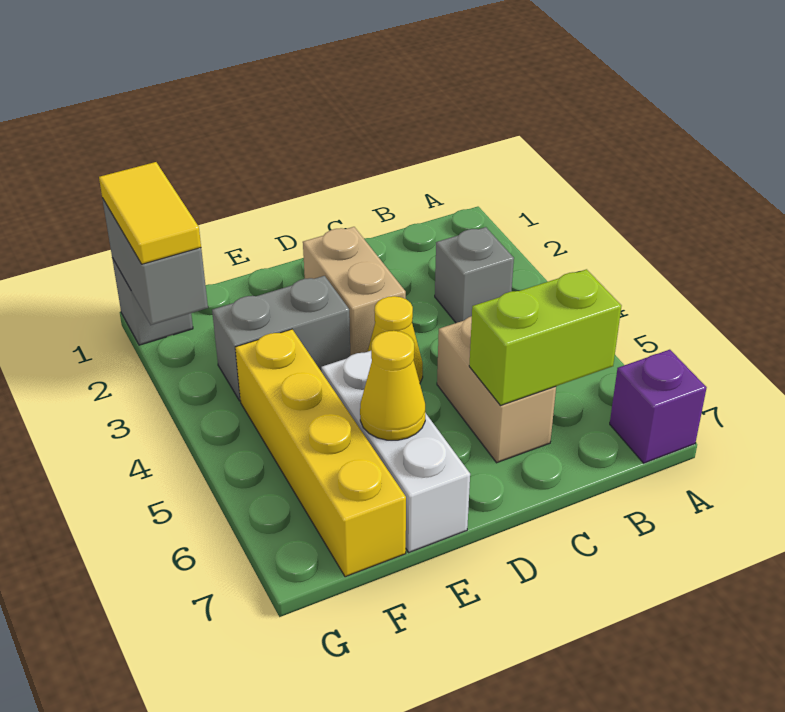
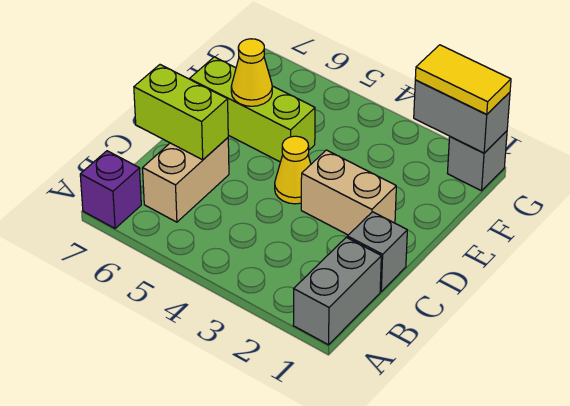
grey brick B3 level 1 -> grey brick C1 level 1
lime brick B6:C6 level 2 -> lime brick C6:C7 level 2
tan brick C5:C6 level 1 -> tan brick B6:C6 level 1
grey brick E3:F3 level 1 -> grey brick A1:B1 level 1
white brick E5:E7 level 1 -> lime brick E5:E7 level 1
yellow brick F4:F7 level 1 -> none

